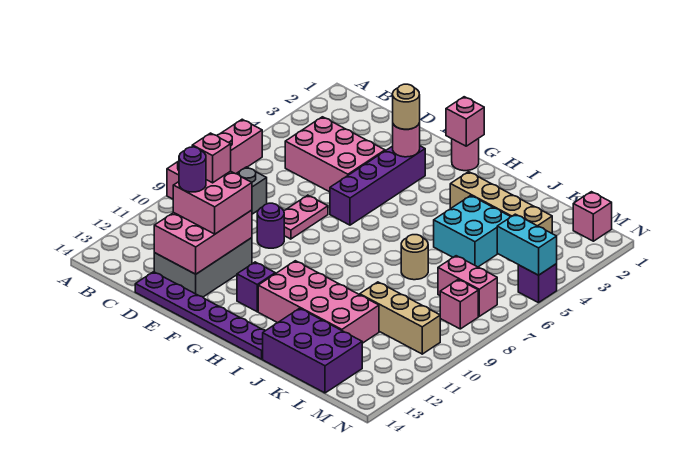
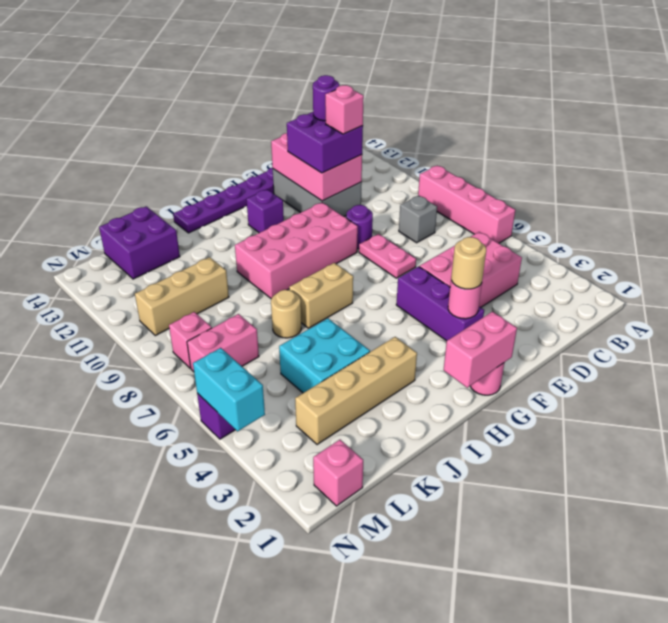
pink brick D11:E12 level 3 -> purple brick D11:E12 level 3
purple brick F3:F6 level 1 -> purple brick F3:F5 level 1
pink brick G1 level 2 -> pink brick G1:H1 level 2
none -> tan brick H7:I7 level 1
pink brick H11:K12 level 1 -> pink brick F9:I10 level 1
purple brick J13:L14 level 1 -> purple brick K13:L14 level 1
cyan brick M5:N5 level 2 -> cyan brick N4:N5 level 2

